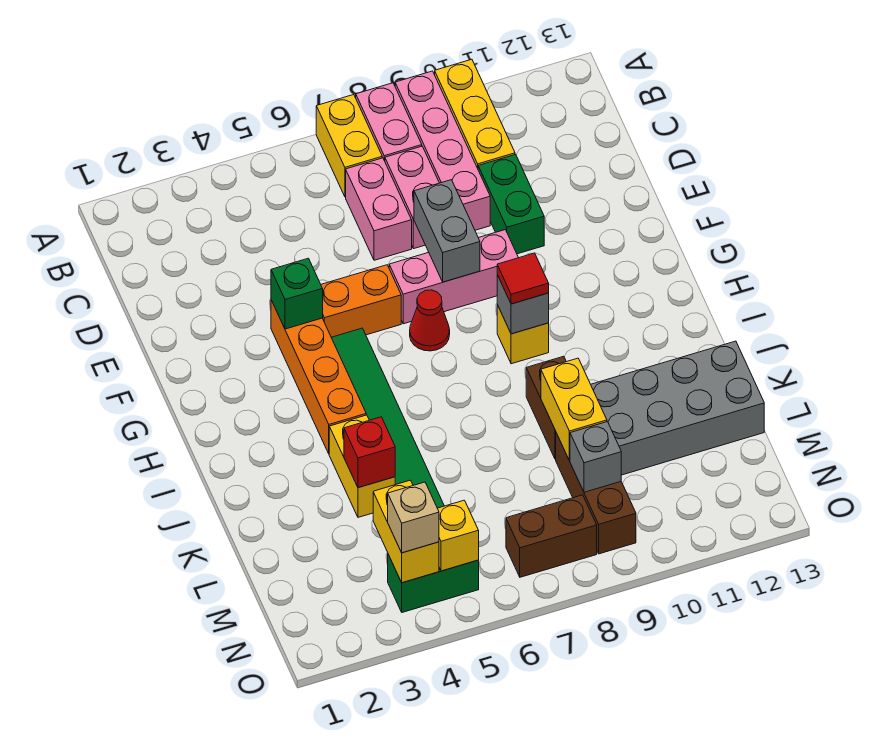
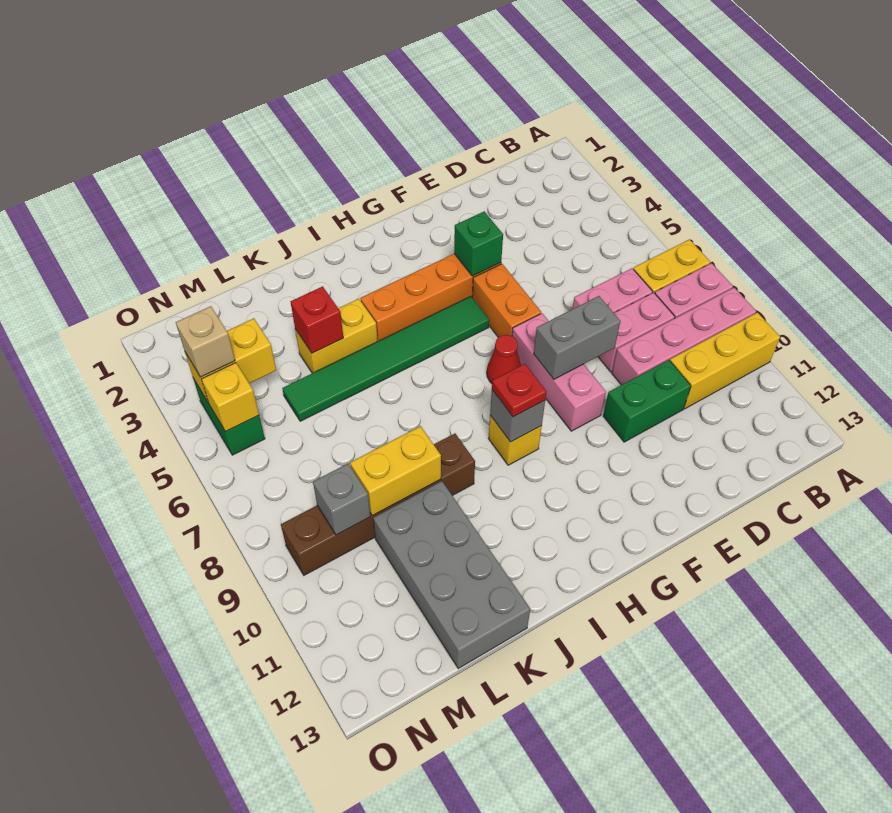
red tile H9 level 3 -> red plate H9 level 3
brown brick N7:N8 level 1 -> none

